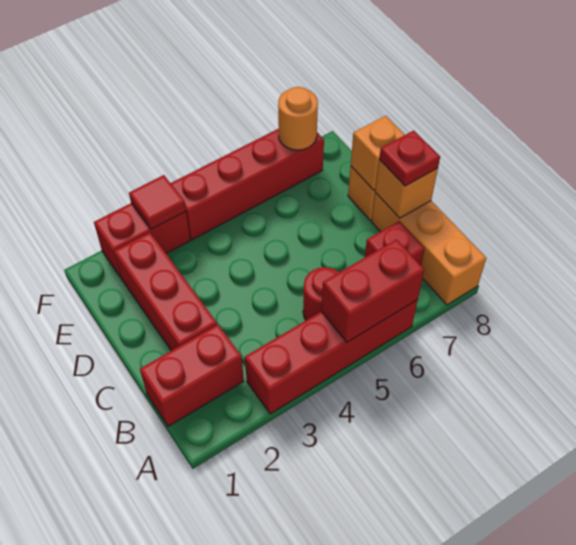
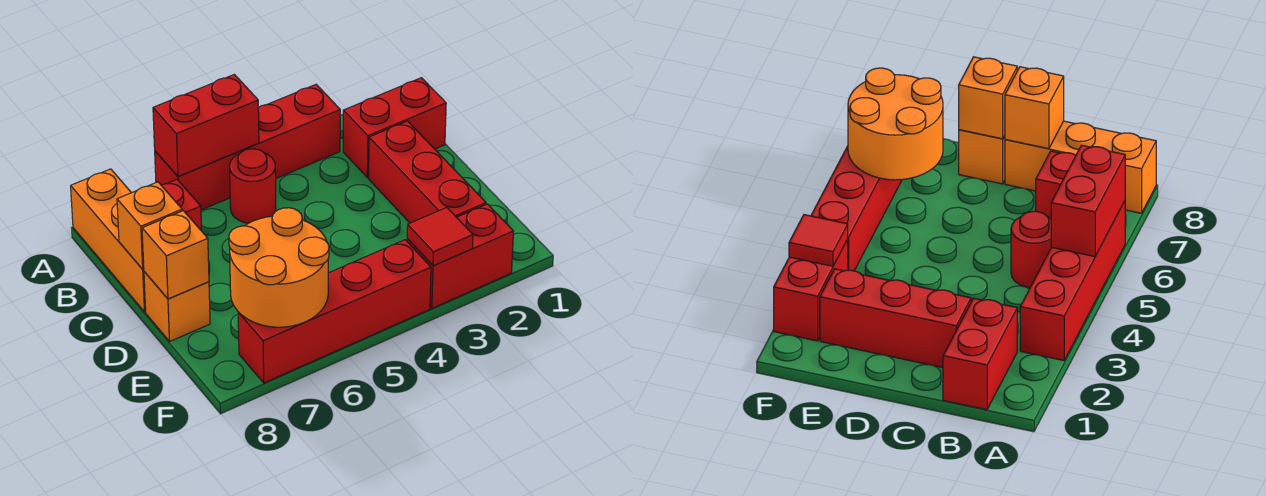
red plate C8 level 3 -> none
orange round brick F7 level 2 -> orange round brick E6:F7 level 2

